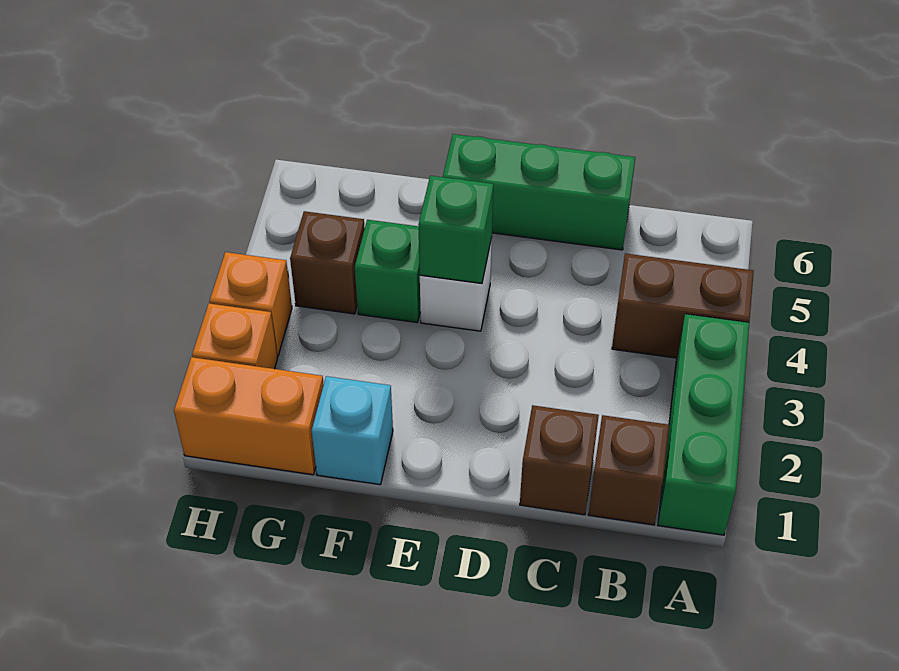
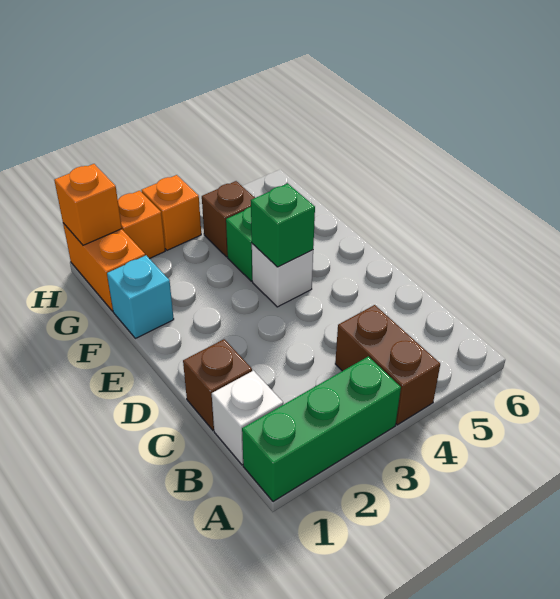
brown brick B1 level 1 -> white brick B1 level 1
green brick C6:E6 level 1 -> none
none -> orange brick H1 level 2

